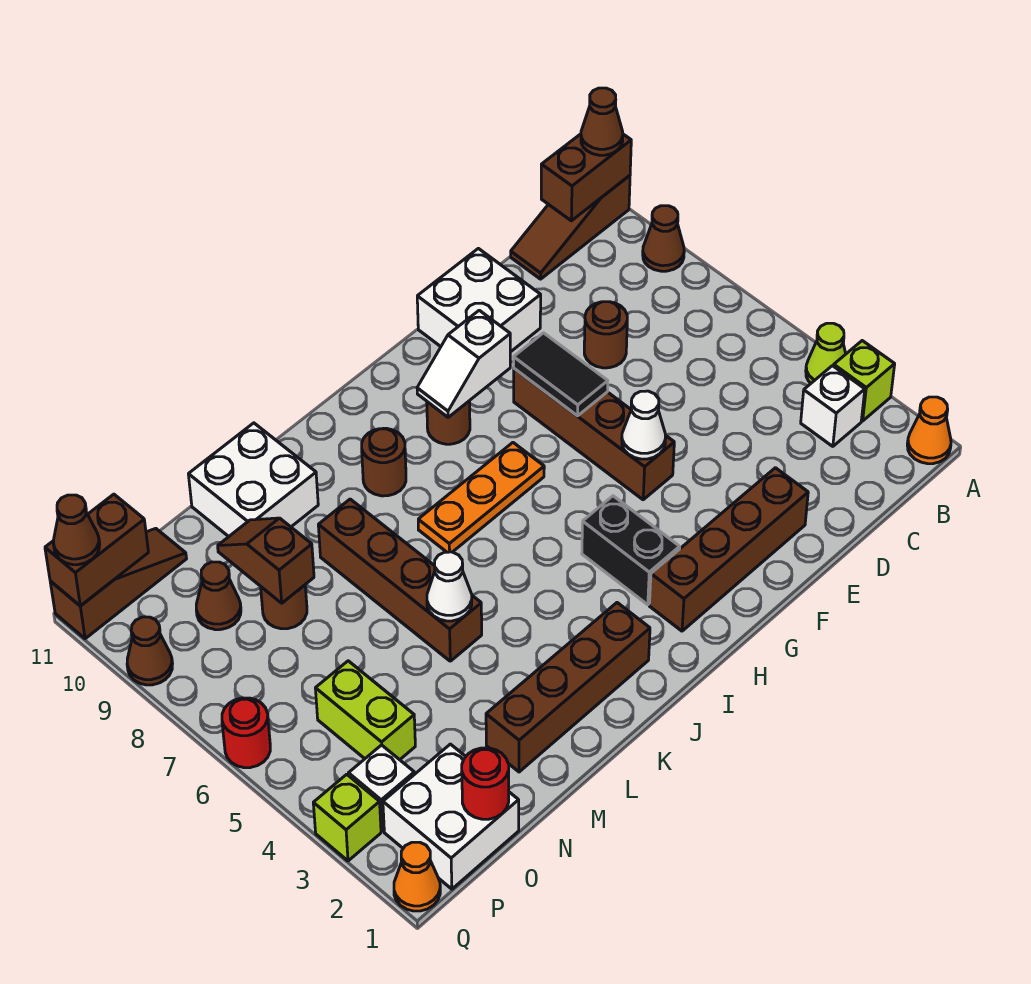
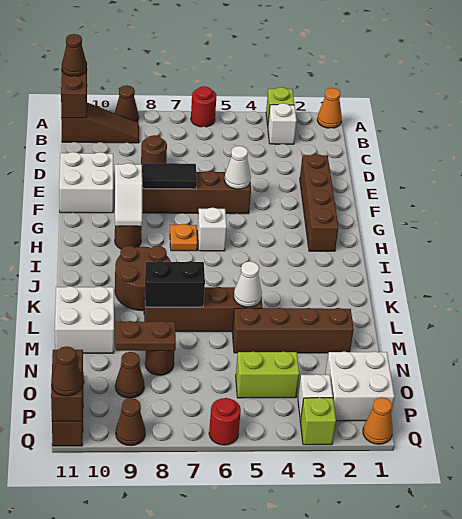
lime cone A4 level 1 -> none
brown slope A11:C11 level 1 top A -> brown slope B9:B11 level 1 top 11
black brick H3:H4 level 1 -> black brick L7:L8 level 2
none -> white brick H6 level 1
orange plate H7:J7 level 1 -> orange plate H7 level 1
brown brick J2:M2 level 1 -> brown brick M2:M5 level 1
brown round brick J9 level 1 -> brown round brick J8:K9 level 1
brown slope N8:N9 level 2 top 8 -> brown plate N8:N9 level 2
red round brick O1 level 2 -> red round brick A6 level 1

